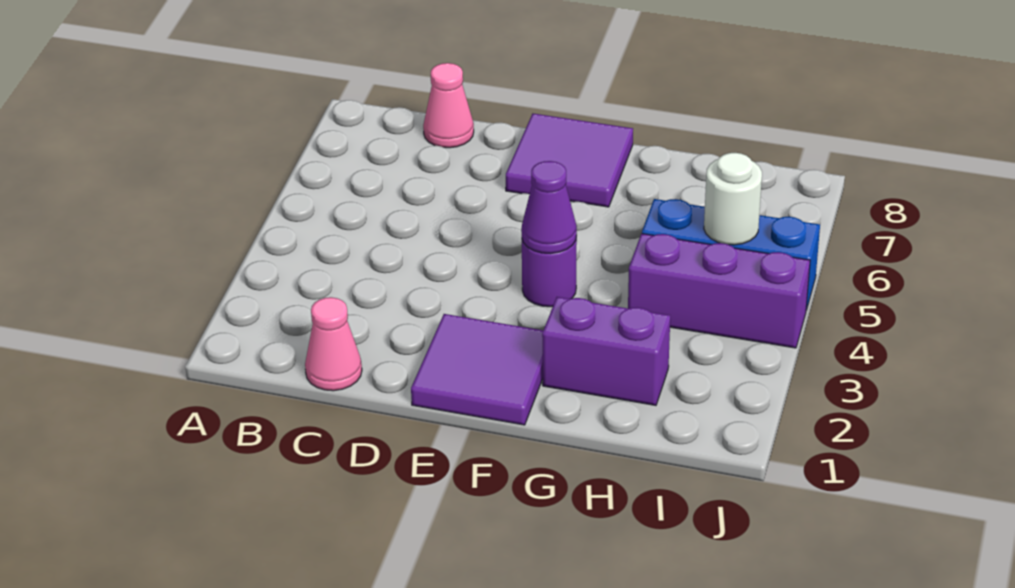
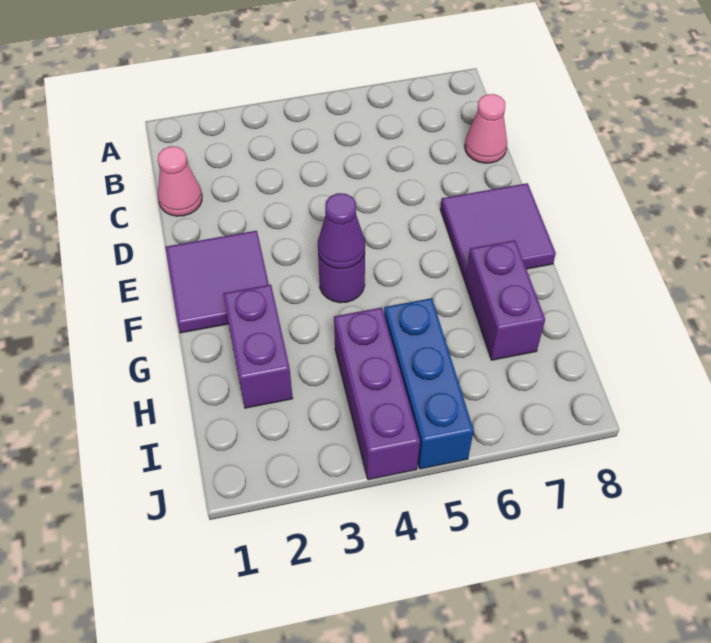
none -> purple brick G7:H7 level 1
white round brick I5 level 2 -> none

